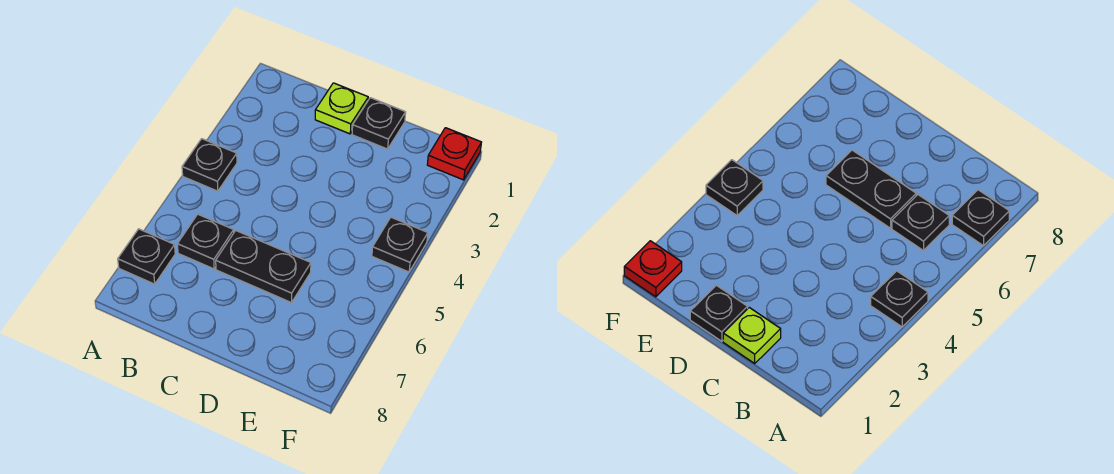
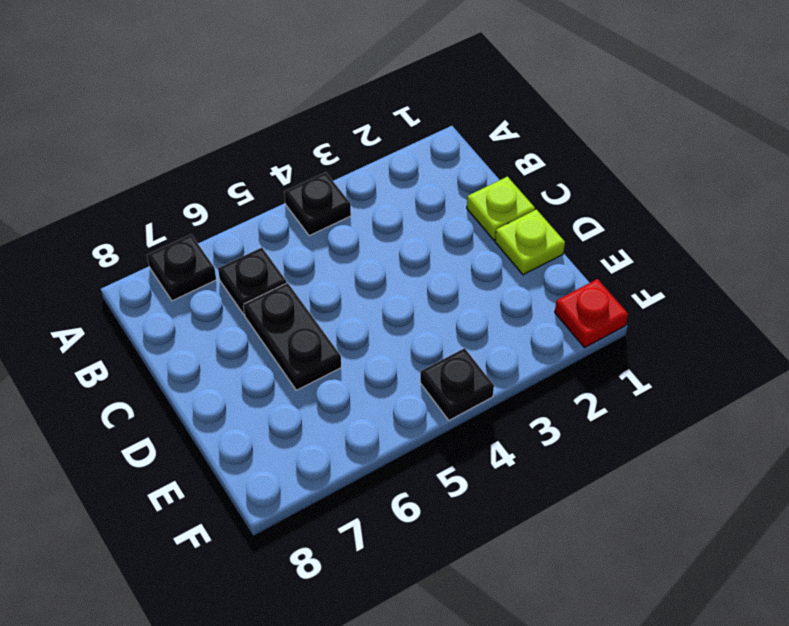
black plate D1 level 1 -> lime plate D1 level 1

